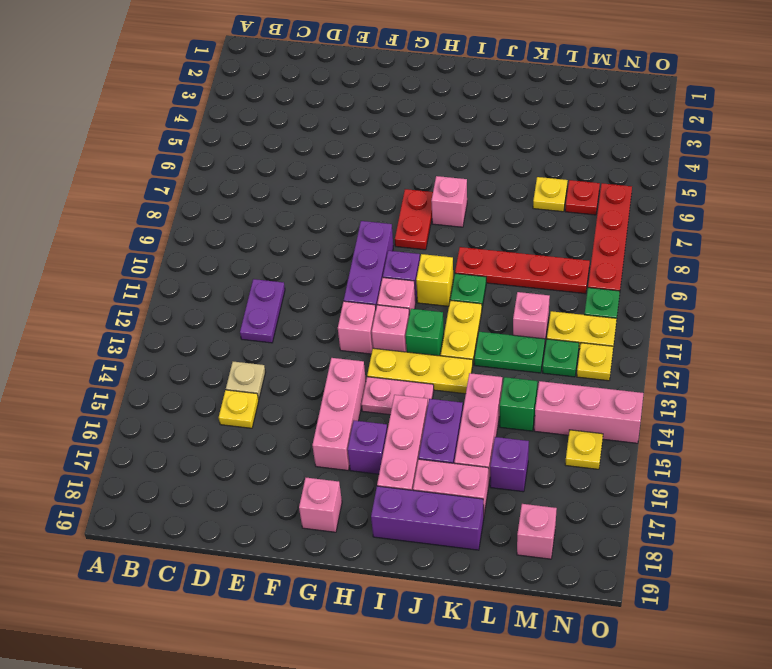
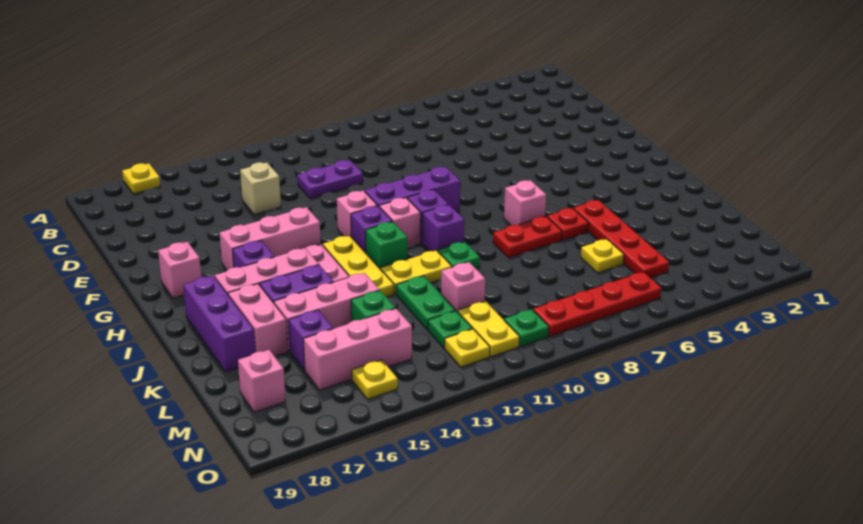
tan plate D14 level 1 -> tan brick D14 level 1
yellow plate D15 level 1 -> yellow plate A17 level 1
red plate H7:H8 level 1 -> red plate J7:J8 level 1
pink brick H12 level 1 -> purple brick H12 level 1
yellow brick I10 level 1 -> purple brick I10 level 1
red plate J9:M9 level 1 -> red plate J5:M5 level 1
red plate M6 level 1 -> red plate J6 level 1
pink brick M14:O14 level 1 -> pink brick M14:M16 level 1

